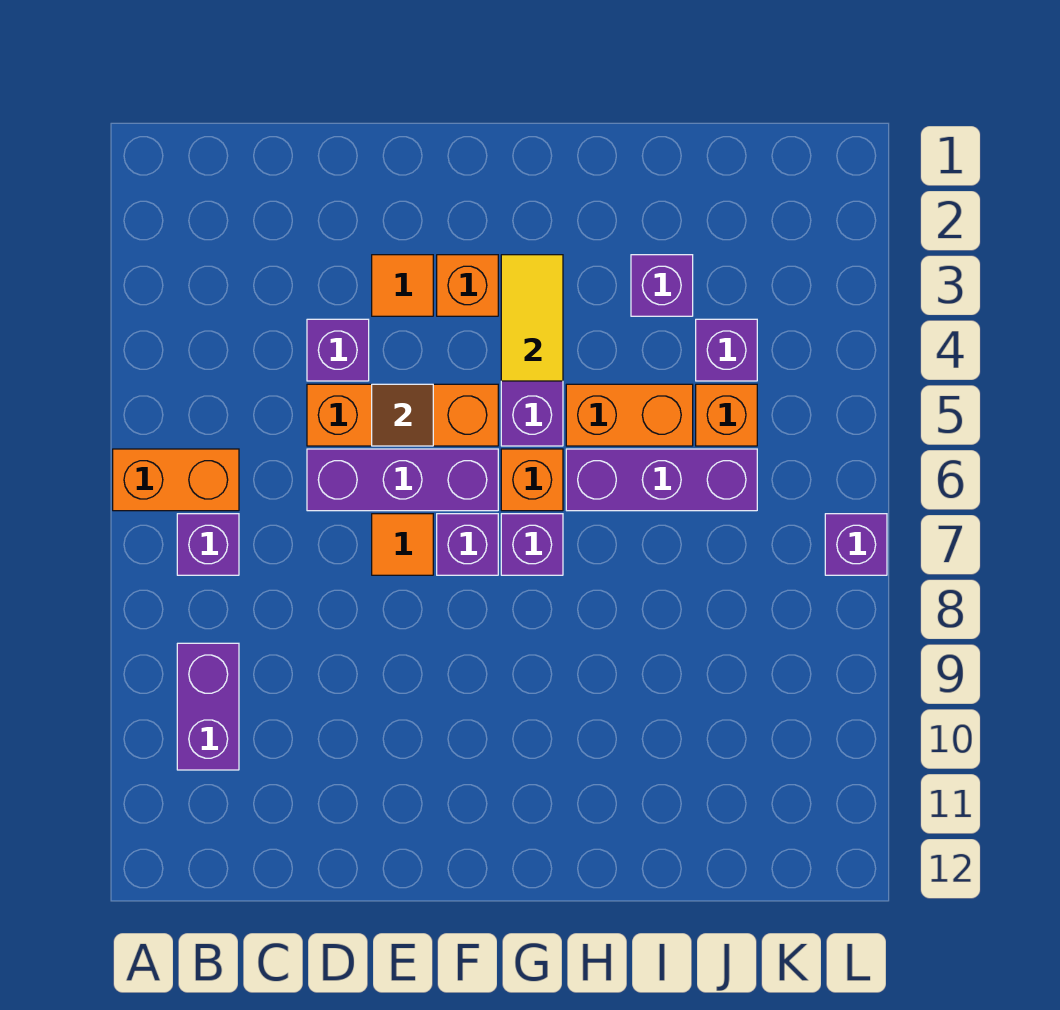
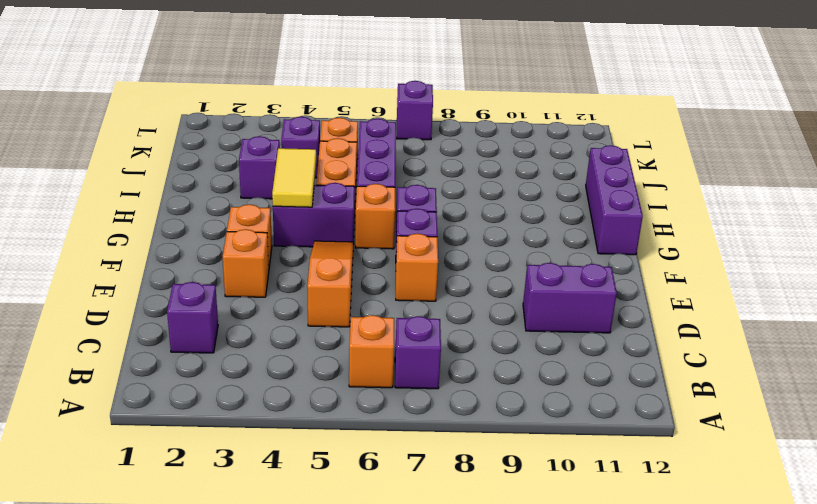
orange brick A6:B6 level 1 -> orange brick B6 level 1
purple brick B9:B10 level 1 -> purple brick D10:D11 level 1
purple brick D4 level 1 -> purple brick C2 level 1
orange brick D5:F5 level 1 -> orange slope D5:F5 level 1 top D
purple brick D6:F6 level 1 -> purple brick G12:I12 level 1
orange tile E3 level 1 -> orange brick E3 level 1
brown tile E5 level 2 -> none
orange tile E7 level 1 -> orange brick E7 level 1
yellow tile G3:G4 level 2 -> yellow tile G4:H4 level 2

